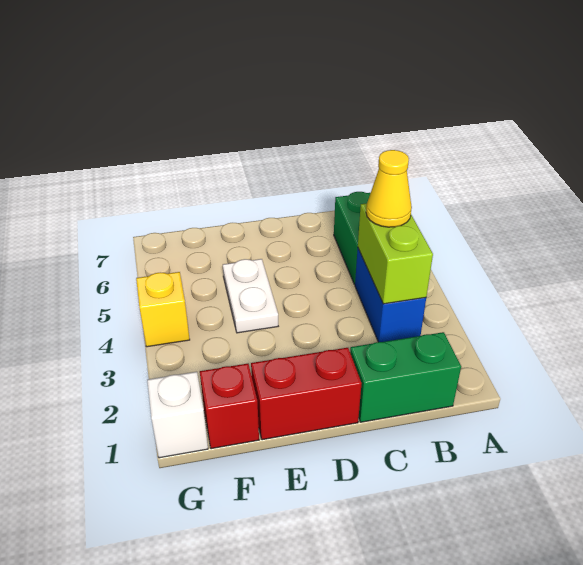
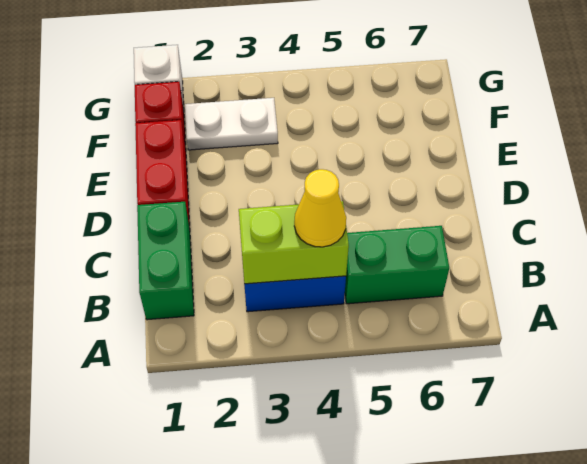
white plate E4:E5 level 1 -> white plate F2:F3 level 1
yellow brick G4 level 1 -> none

